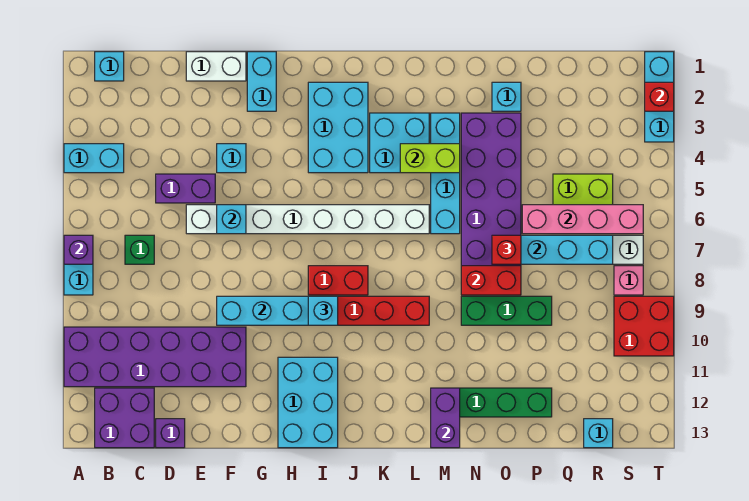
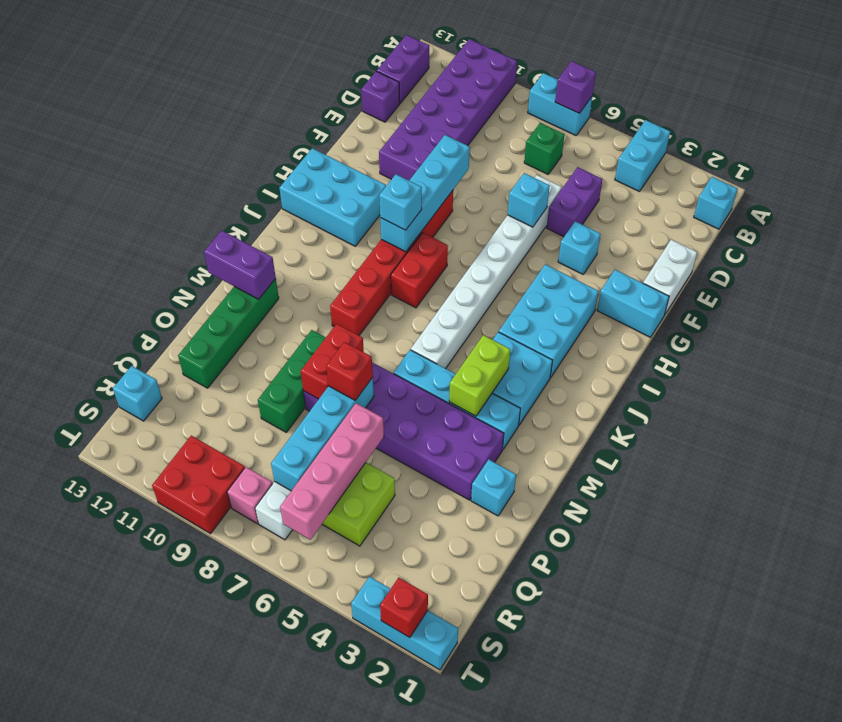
purple brick B12:C13 level 1 -> purple brick B13:C13 level 1
cyan brick I2:J4 level 1 -> cyan brick H3:J4 level 1

